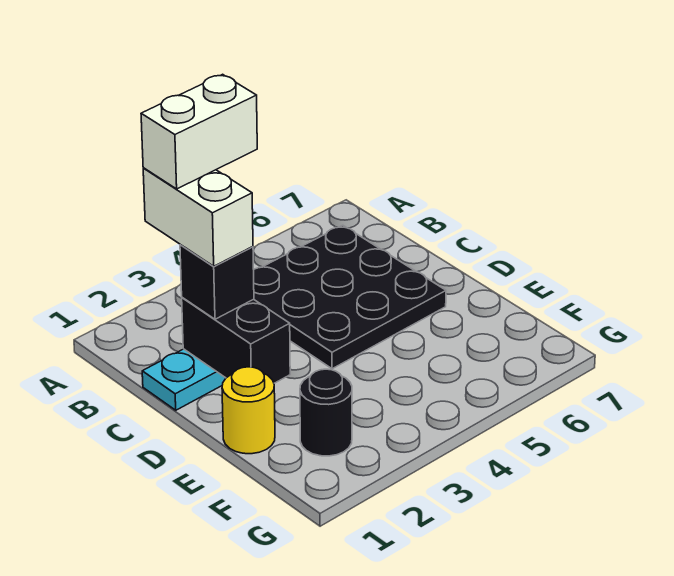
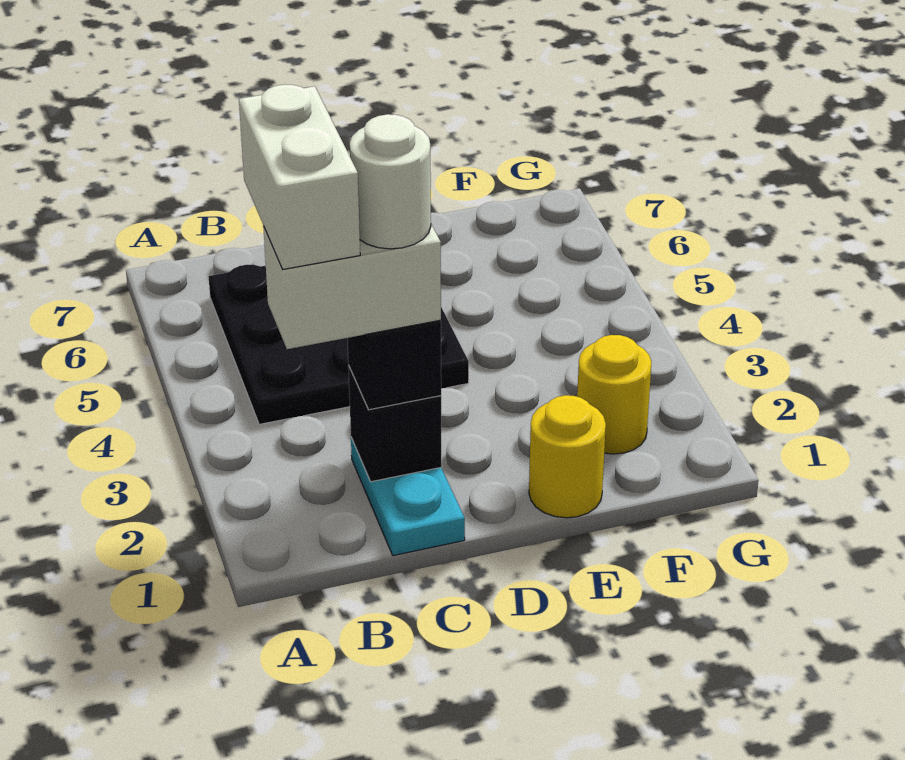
black brick C2:D2 level 2 -> black brick C2 level 2
none -> white round brick C2 level 5
black round brick F2 level 1 -> yellow round brick F2 level 1

